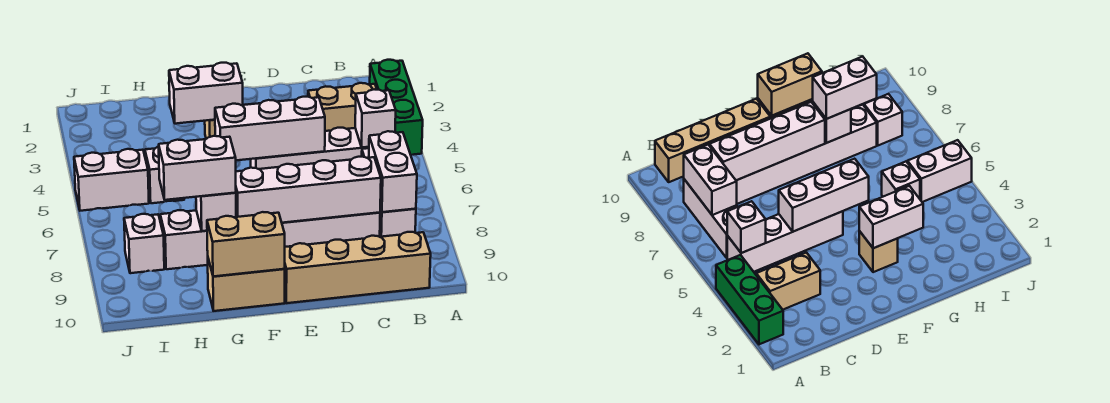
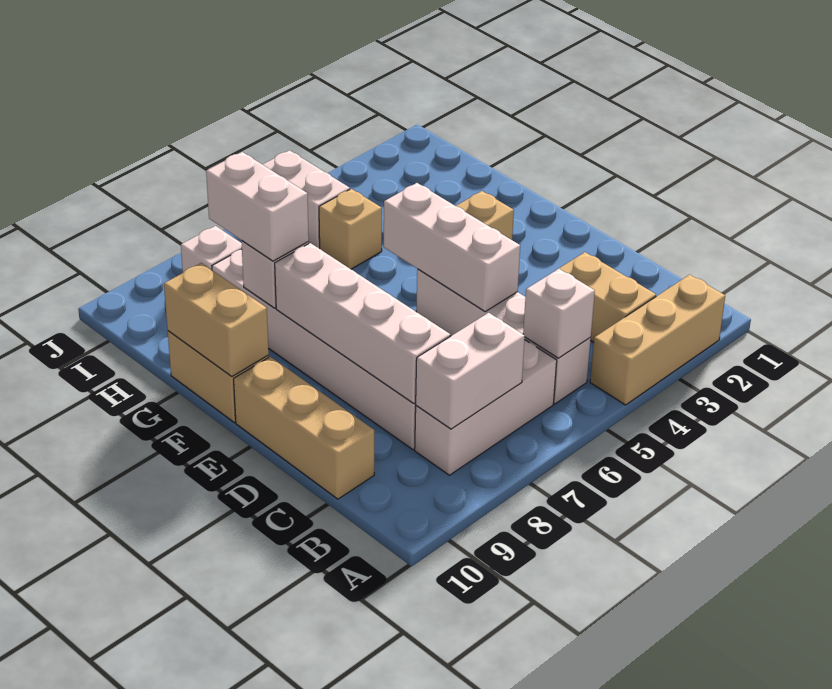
green brick A2:A4 level 1 -> tan brick A2:A4 level 1
tan brick B10:E10 level 1 -> tan brick C10:E10 level 1
white brick F3:G3 level 2 -> none
white brick H5 level 1 -> tan brick H5 level 1

